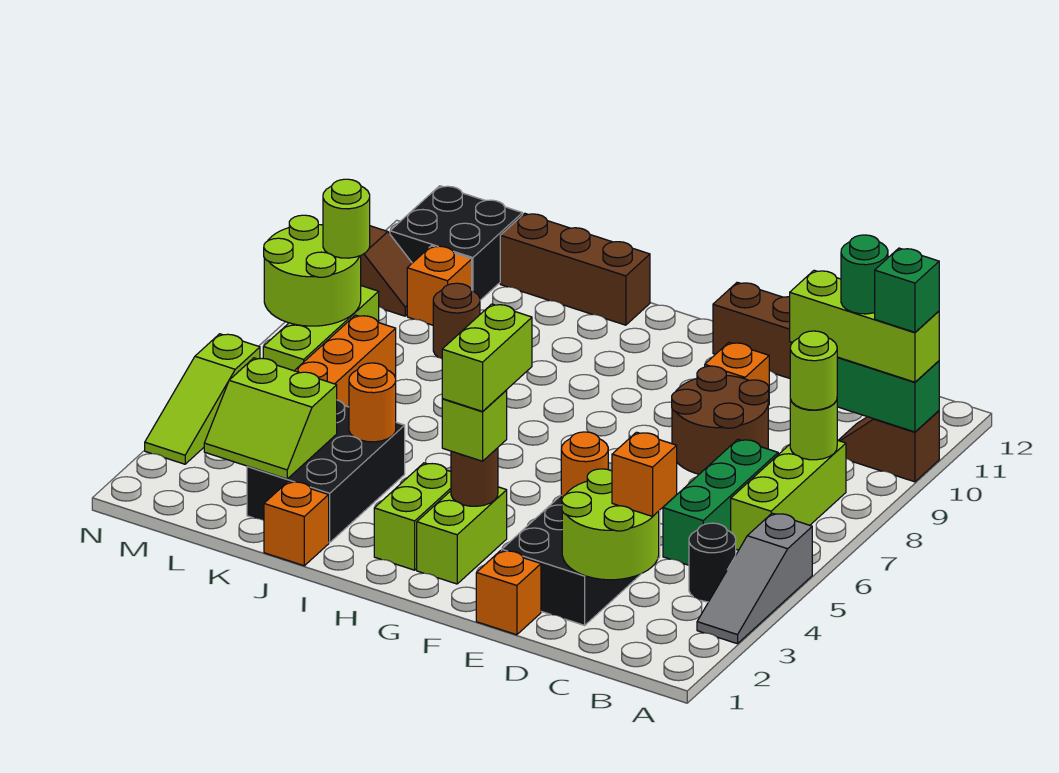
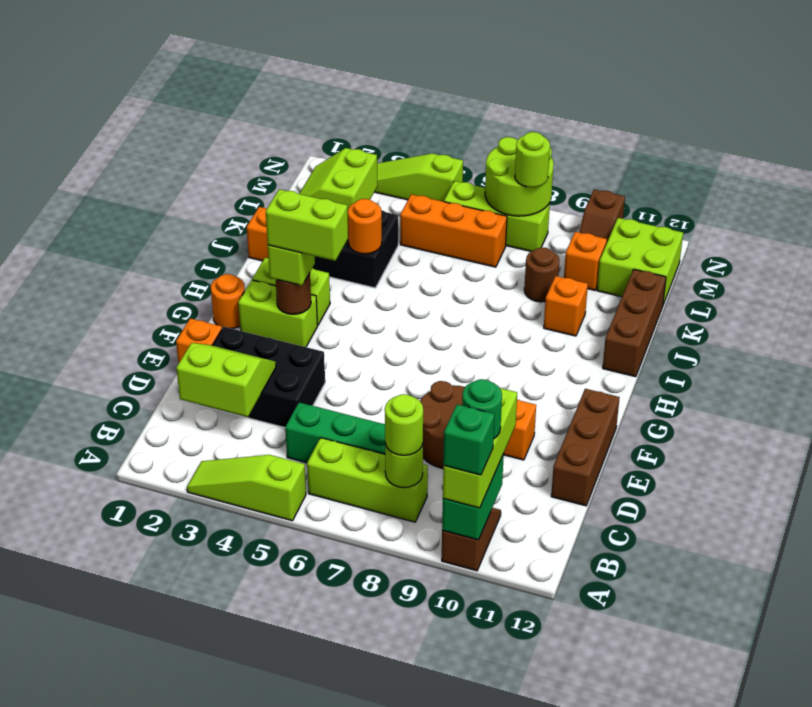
grey slope A3:A5 level 1 top 5 -> lime slope A3:A5 level 1 top 5
black round brick B4 level 1 -> none
lime round brick C2:D3 level 2 -> lime slope C2:D3 level 2 top C
orange brick C3 level 3 -> orange brick J10 level 1
orange round brick E4 level 2 -> orange round brick G1 level 1
black brick L11:M12 level 1 -> lime brick L11:M12 level 1

